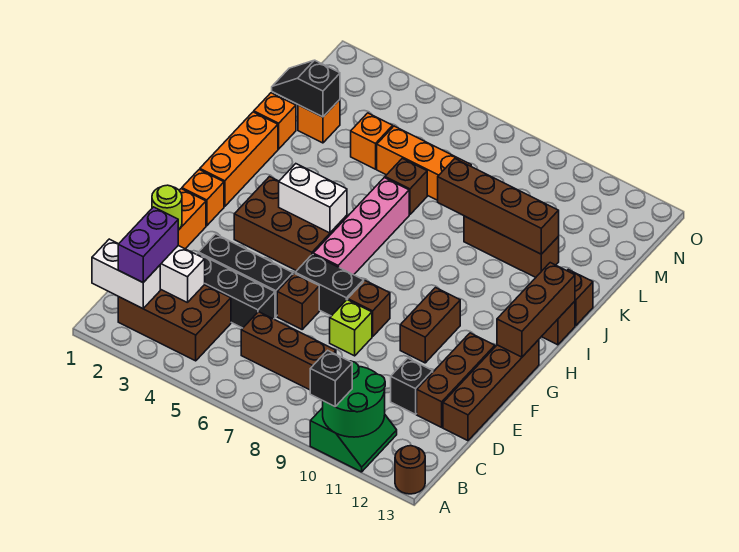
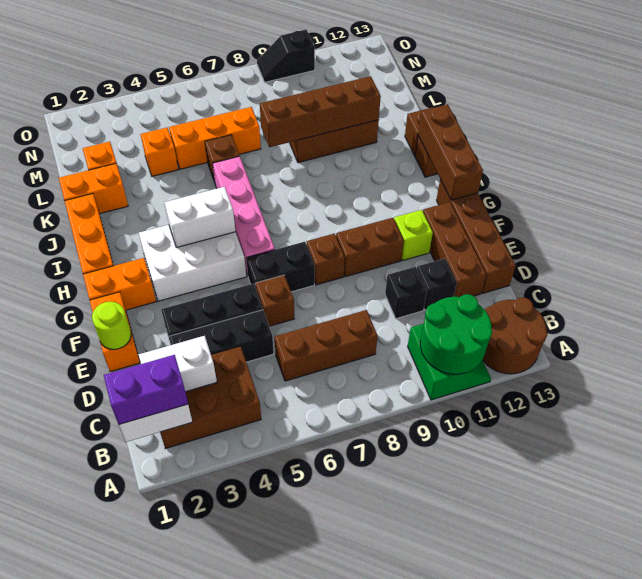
black brick A10 level 3 -> black brick D10 level 1
brown round brick A13 level 1 -> brown round brick A12:B13 level 1
purple brick B2:C2 level 3 -> purple brick B1:B2 level 3
lime brick E8 level 1 -> lime brick F11 level 1
brown brick F10:G10 level 1 -> brown brick F9:F10 level 1
orange brick G1 level 1 -> orange brick G1:G2 level 1
brown brick G3:H5 level 1 -> white brick G3:H5 level 1
orange brick K1 level 1 -> orange brick K1:K2 level 1
black slope L1:L2 level 2 top 2 -> black slope O9:O10 level 1 top 10

